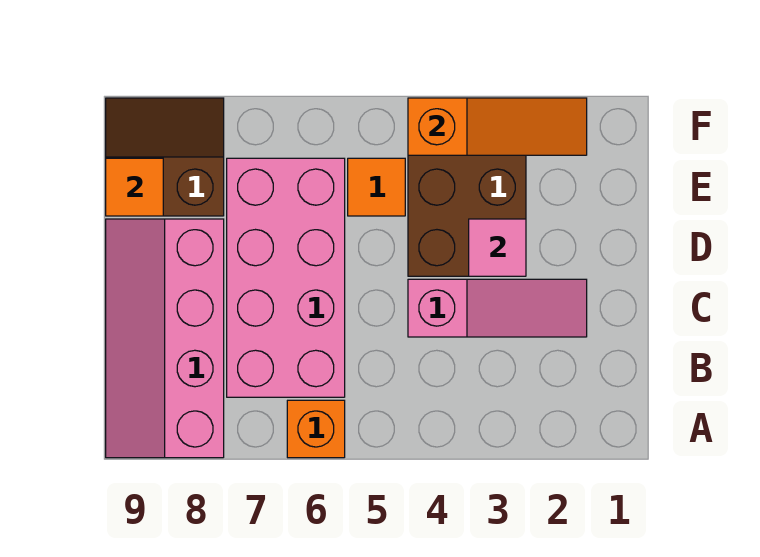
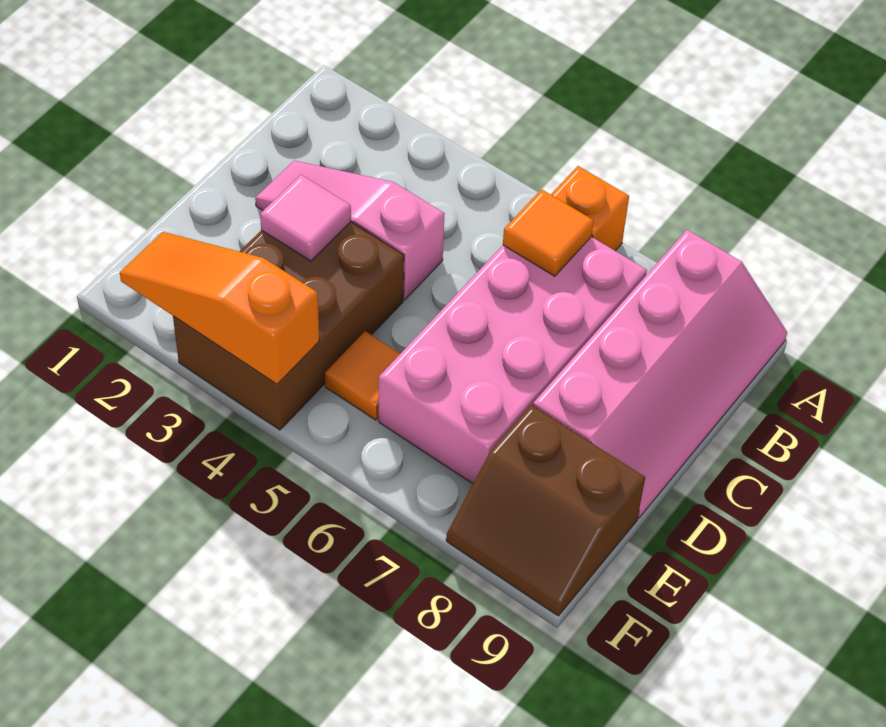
orange tile E9 level 2 -> orange tile B6 level 2

